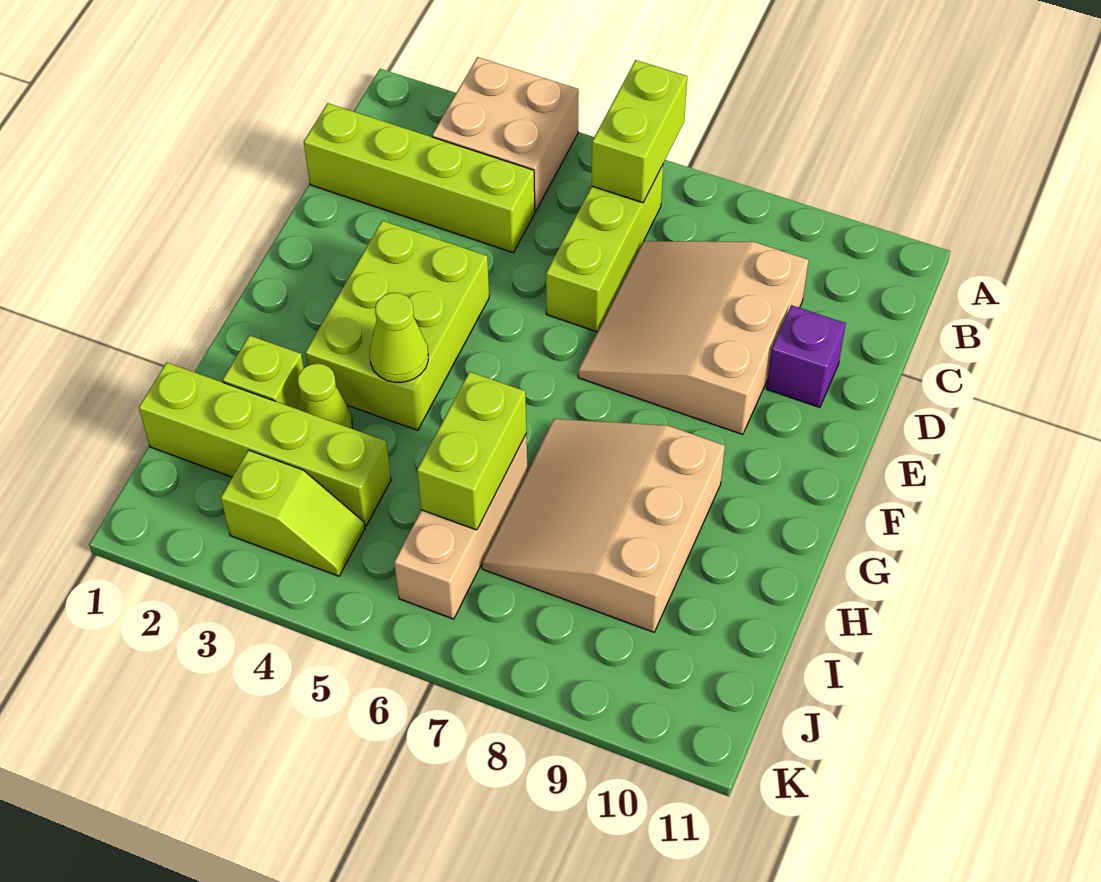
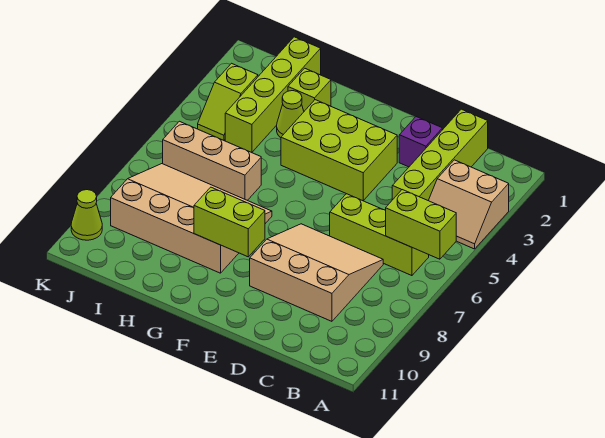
tan brick A3:B4 level 1 -> tan slope A3:B4 level 1 top 3
purple brick D10 level 1 -> purple brick D2 level 1
lime cone G4 level 2 -> lime cone K10 level 1
tan slope G7:I9 level 1 top 9 -> tan slope G7:J9 level 1 top 9
lime brick H6:I6 level 2 -> lime brick F9:G9 level 2

